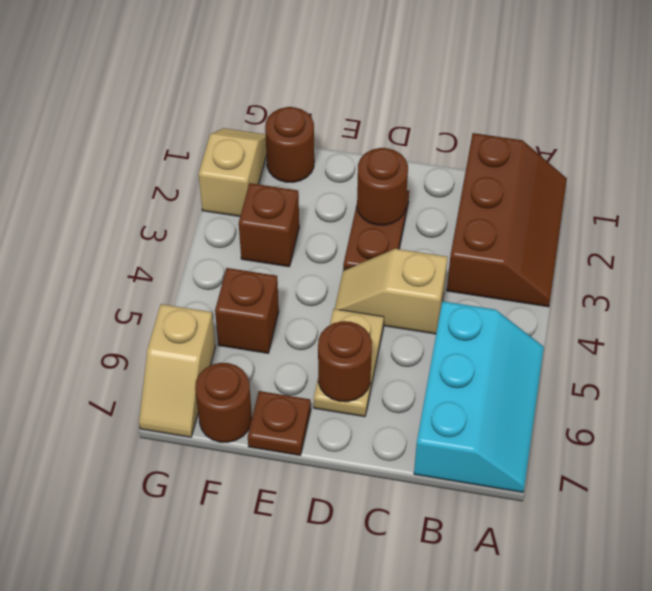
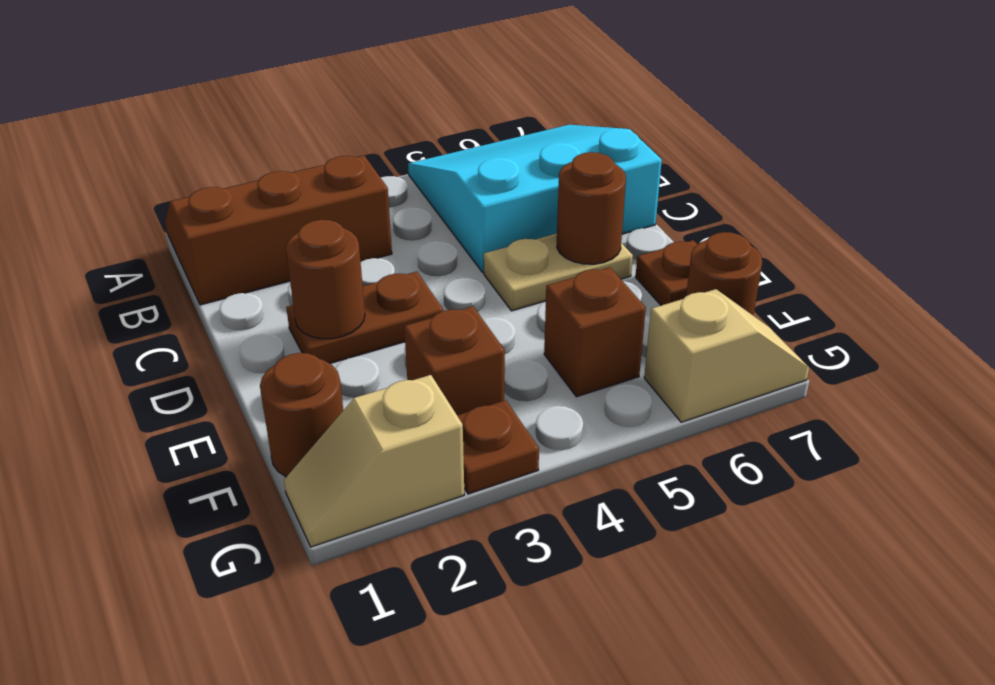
cyan slope A5:B7 level 1 top B -> cyan slope A5:C7 level 1 top C
tan slope C4:D4 level 1 top C -> none
none -> brown plate G3 level 1

